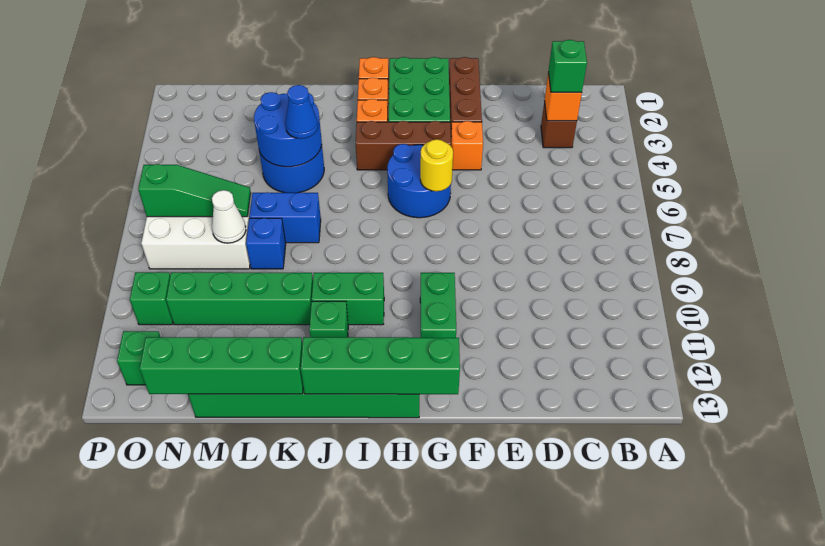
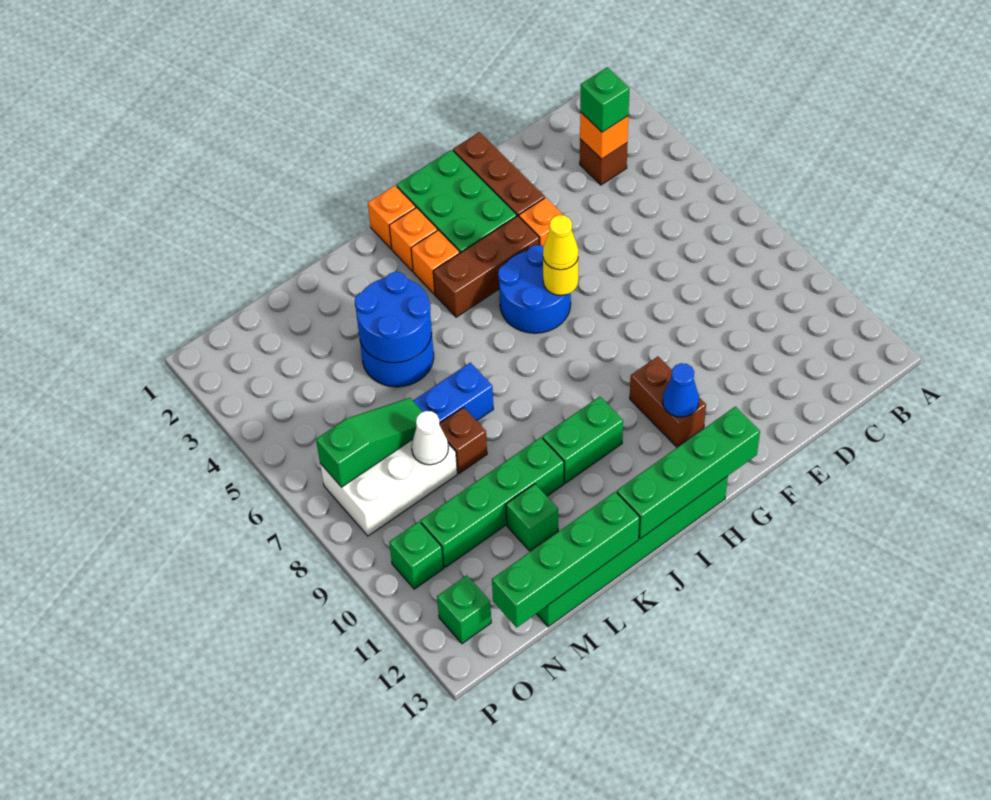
none -> yellow cone G6 level 3
green brick G10:G11 level 1 -> brown brick G10:G11 level 1
green brick J11 level 1 -> green brick L11 level 1
blue cone K5 level 3 -> blue cone G11 level 2
blue brick L8 level 1 -> brown brick L8 level 1

